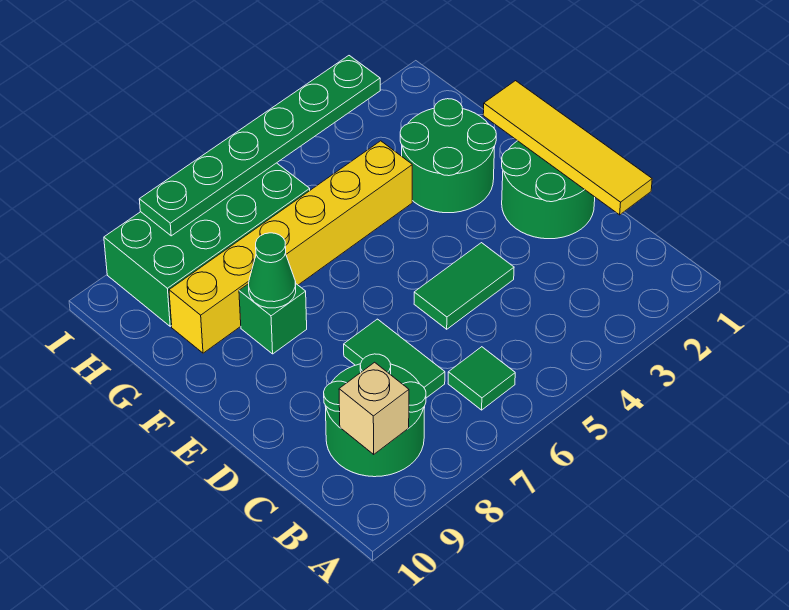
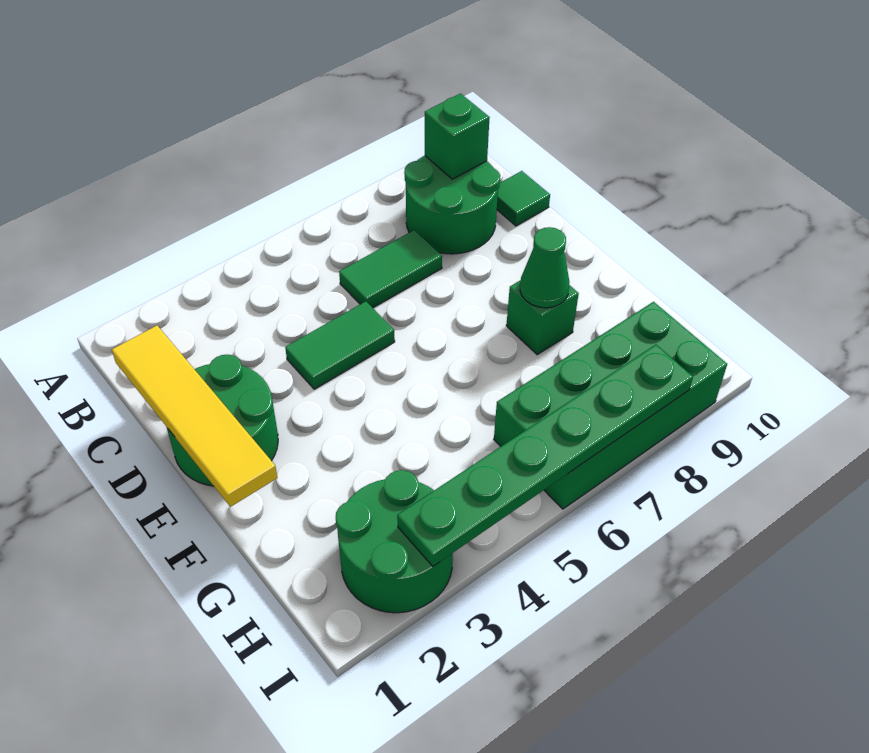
green tile B6 level 1 -> green tile C10 level 1
tan brick B9 level 2 -> green brick B9 level 2
green tile C7:D7 level 1 -> green tile C6:C7 level 1
green round brick F2:G3 level 1 -> green round brick H2:I3 level 1
yellow brick G4:G9 level 1 -> none

